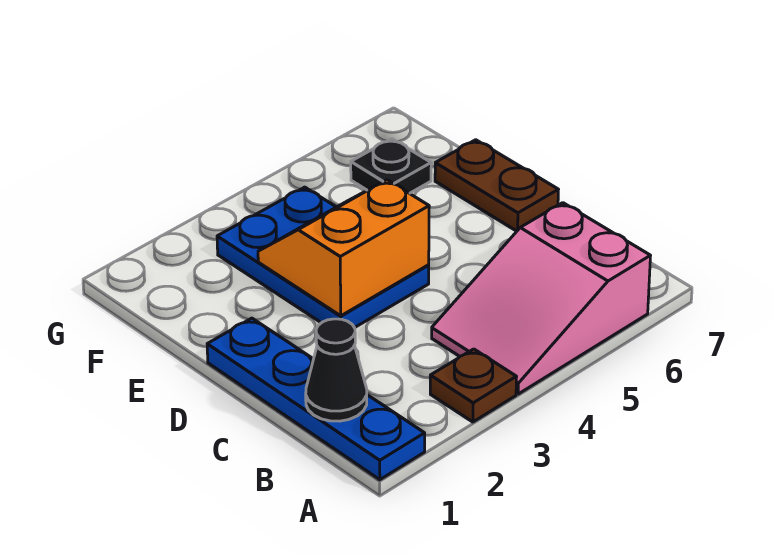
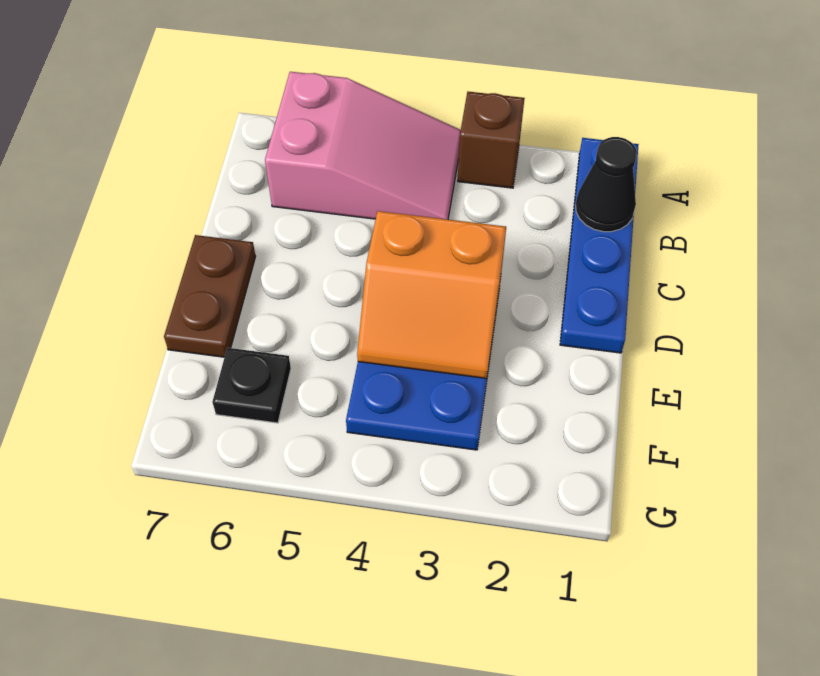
brown plate A3 level 1 -> brown brick A3 level 1

